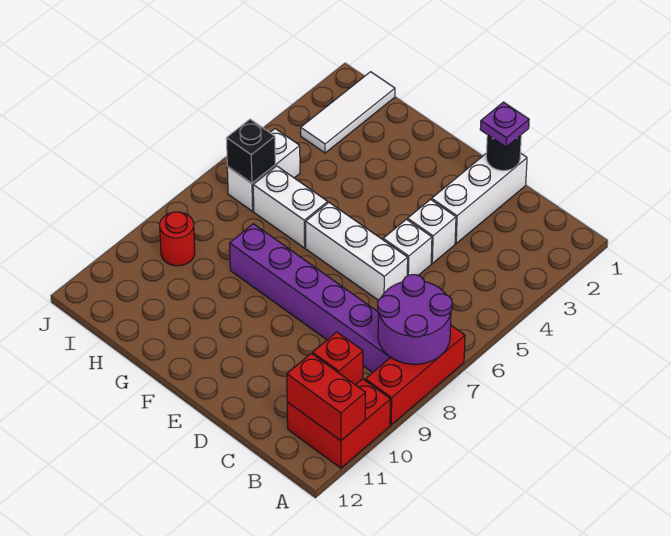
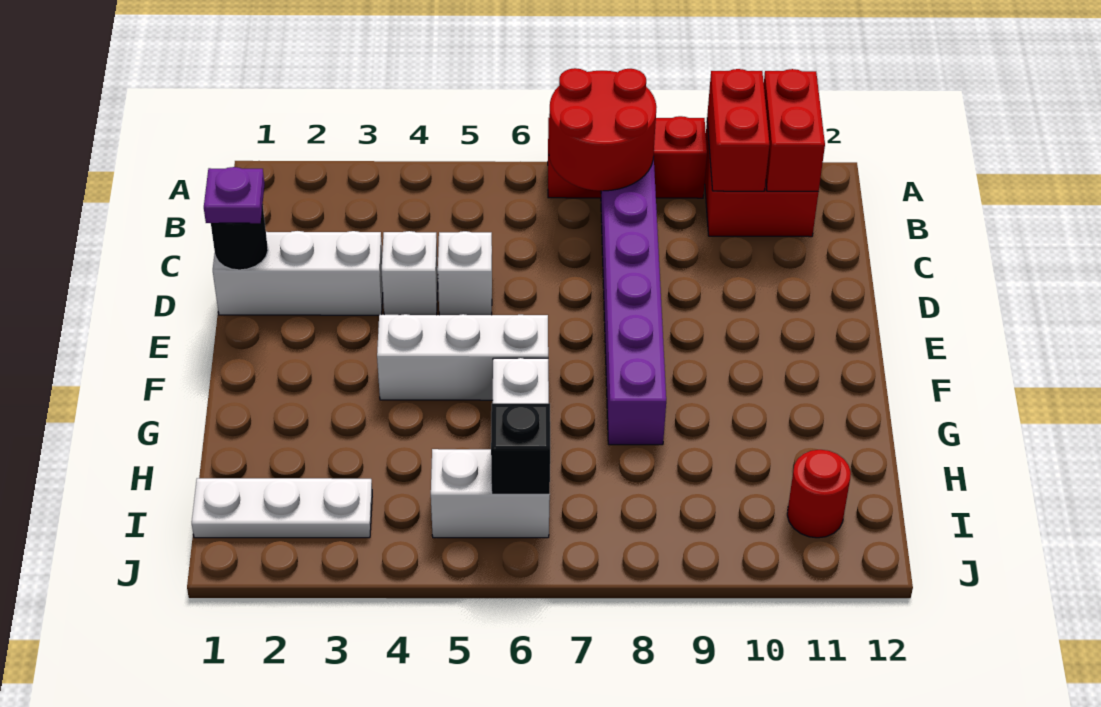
purple round brick A7:B8 level 2 -> red round brick A7:B8 level 2
red brick B10 level 2 -> red brick A10:B10 level 2
white brick D6:F6 level 1 -> white brick F4:F6 level 1
white tile I1:I3 level 1 -> white plate I1:I3 level 1
red round brick I9 level 1 -> red round brick I11 level 1

